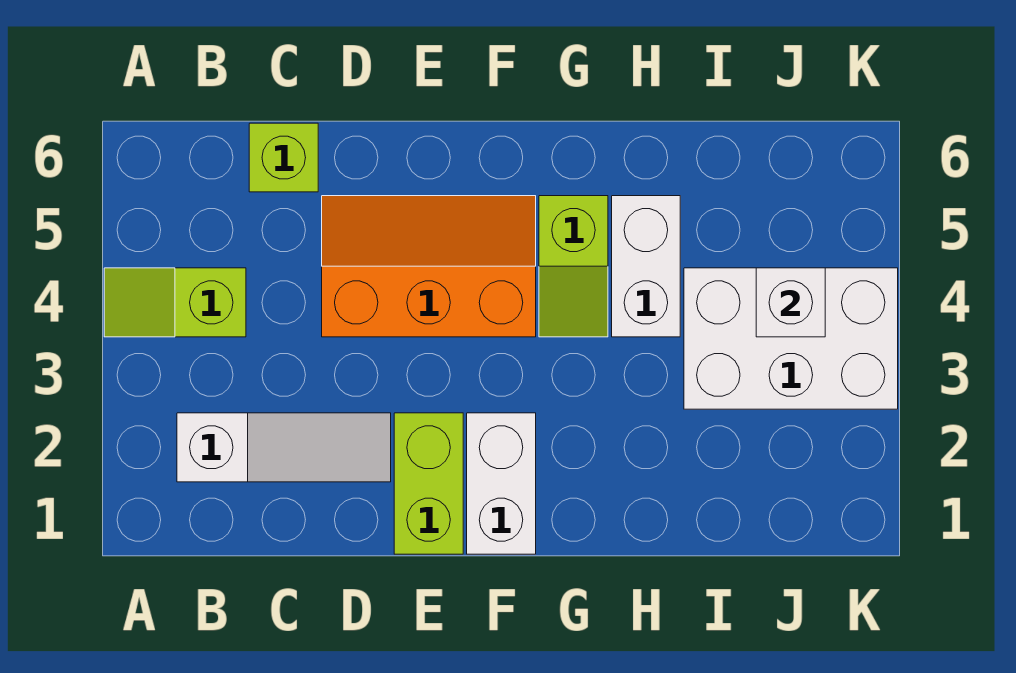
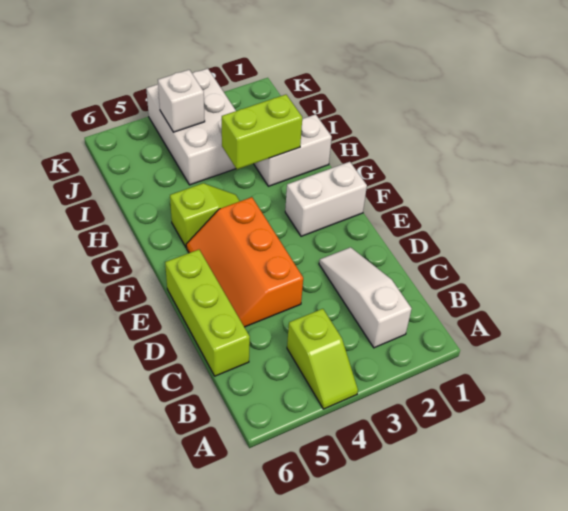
lime brick C6 level 1 -> lime brick C6:E6 level 1
lime brick E1:E2 level 1 -> lime brick H2:H3 level 2
white brick H4:H5 level 1 -> white brick H1:H2 level 1

